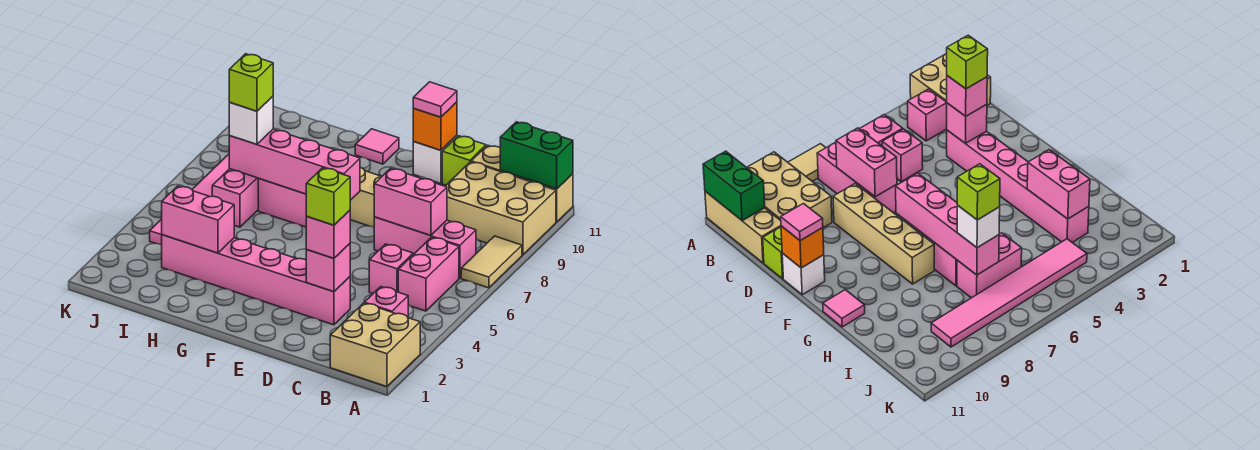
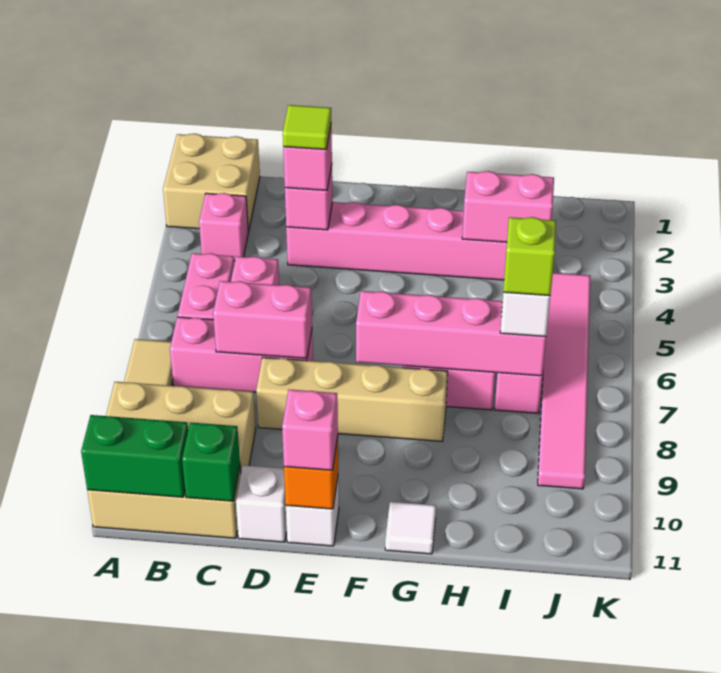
none -> green brick C11 level 2
lime brick D3 level 4 -> lime tile D3 level 4
lime brick D11 level 1 -> white brick D11 level 1
pink tile E11 level 3 -> pink brick E11 level 3
pink tile G11 level 1 -> white tile G11 level 1

